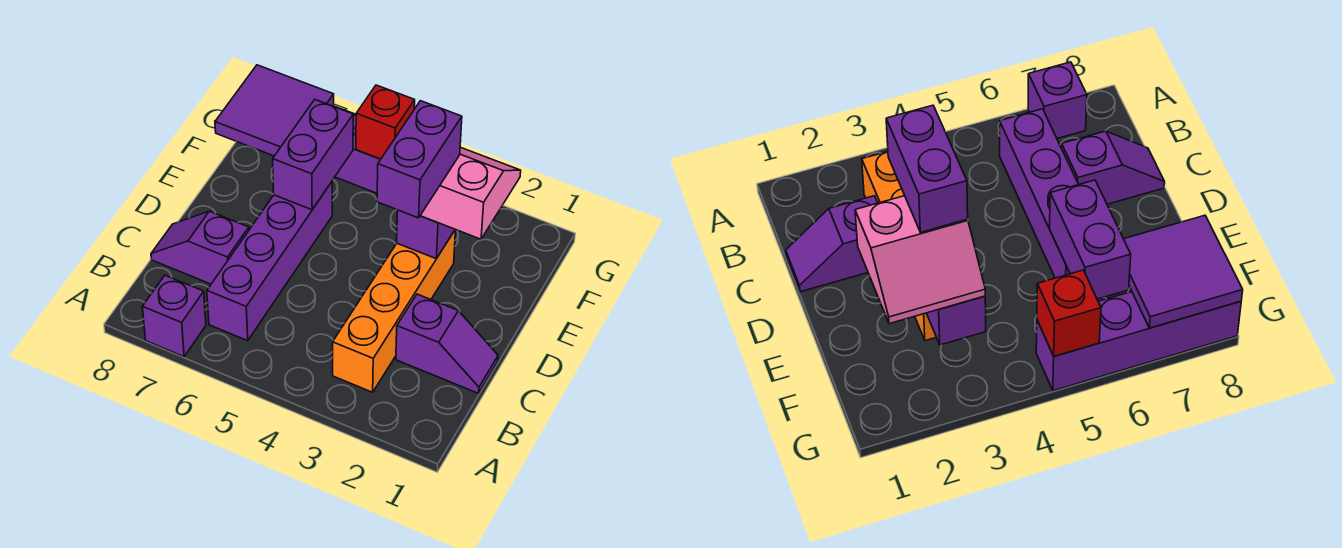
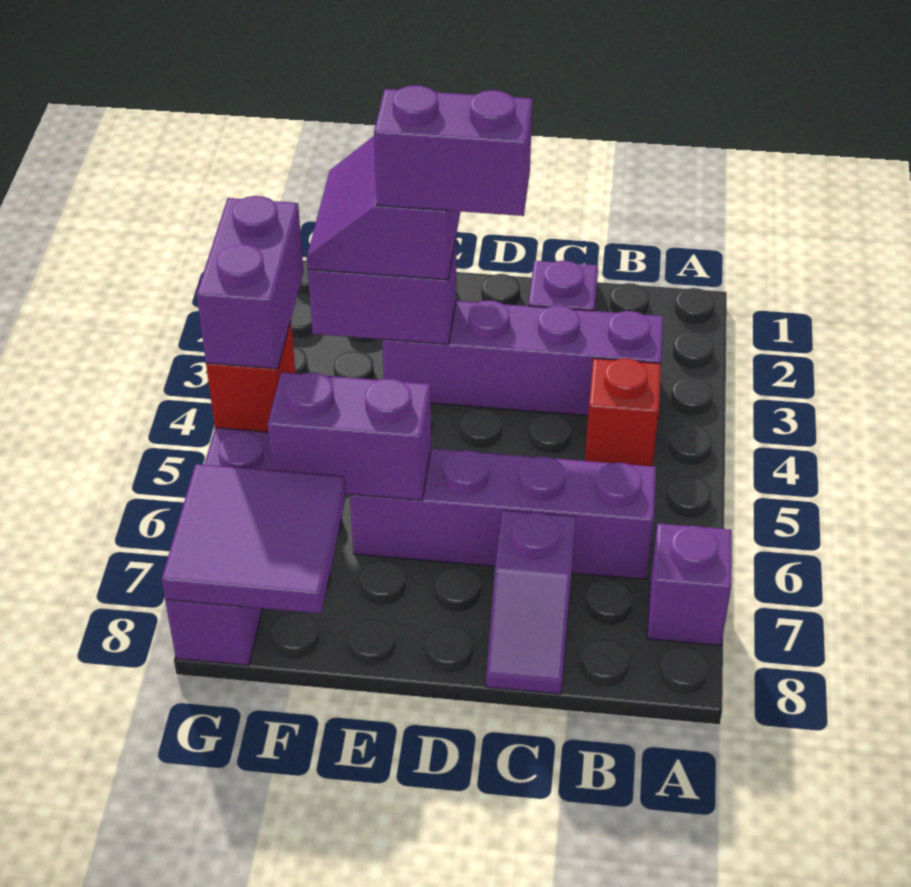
orange brick B3:E3 level 1 -> purple brick B3:E3 level 1
none -> red brick B4 level 1
pink slope E2:F3 level 3 top E -> purple slope E2:F3 level 3 top E
none -> purple brick G4:G5 level 3

